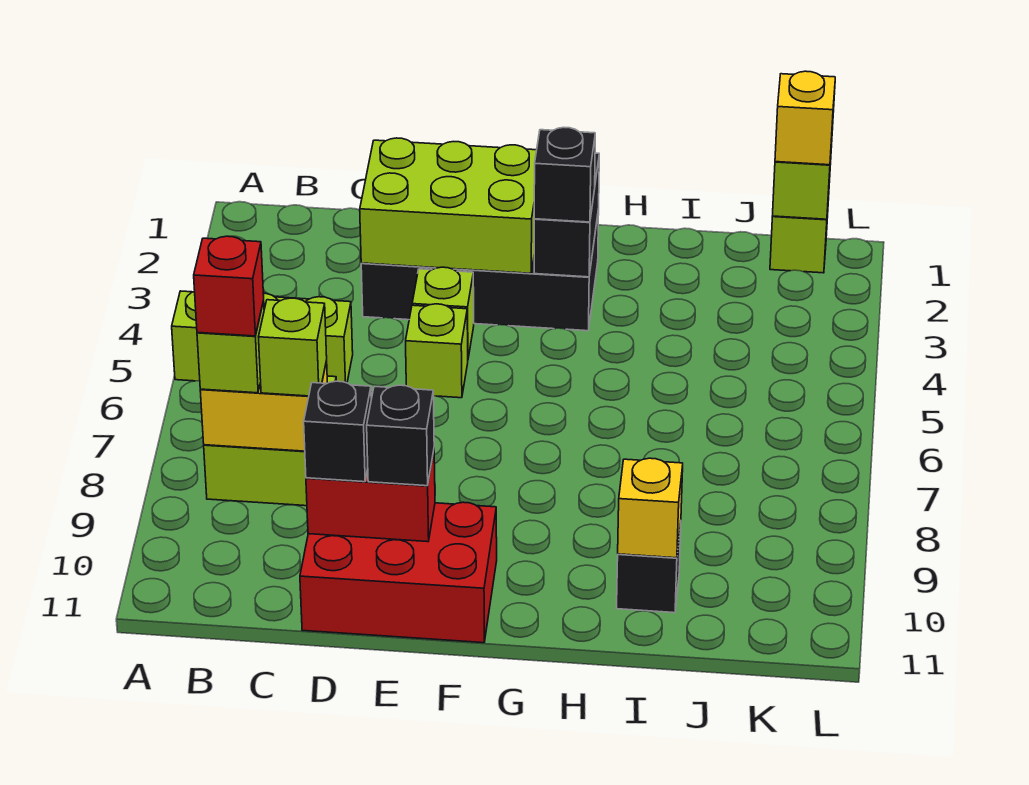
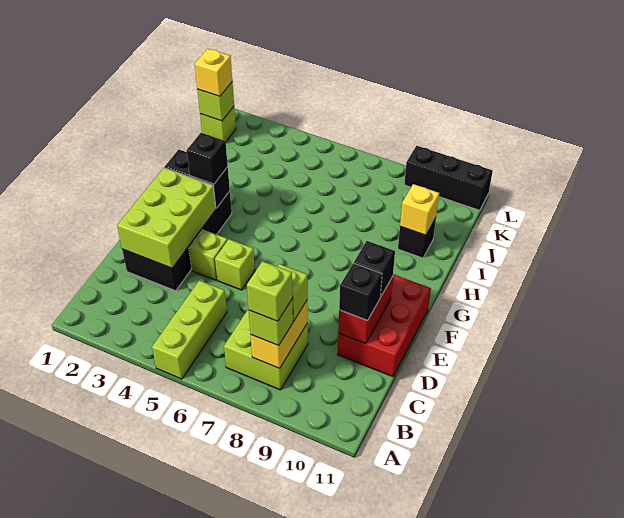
red brick B8 level 4 -> lime brick B8 level 4
none -> black brick L9:L11 level 1

